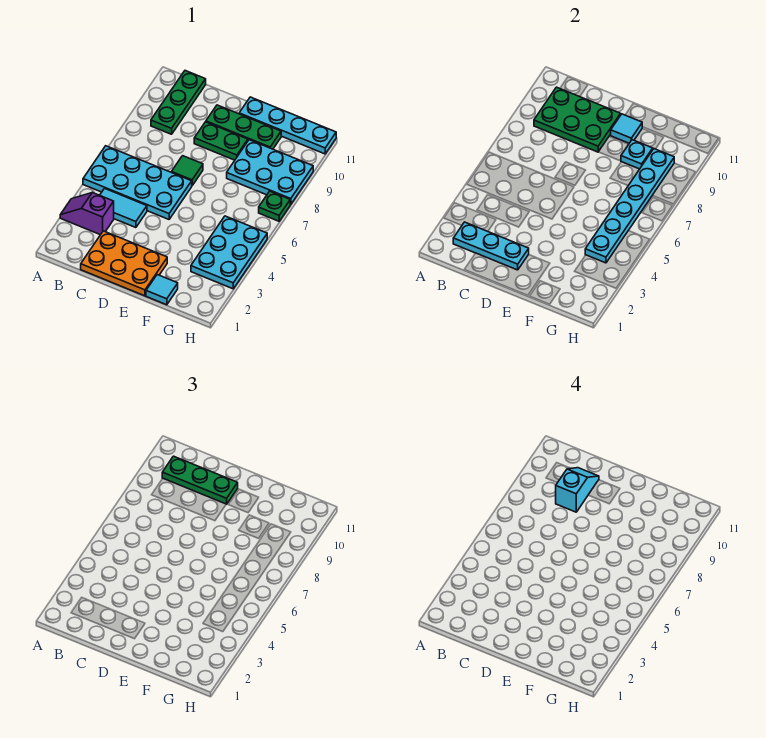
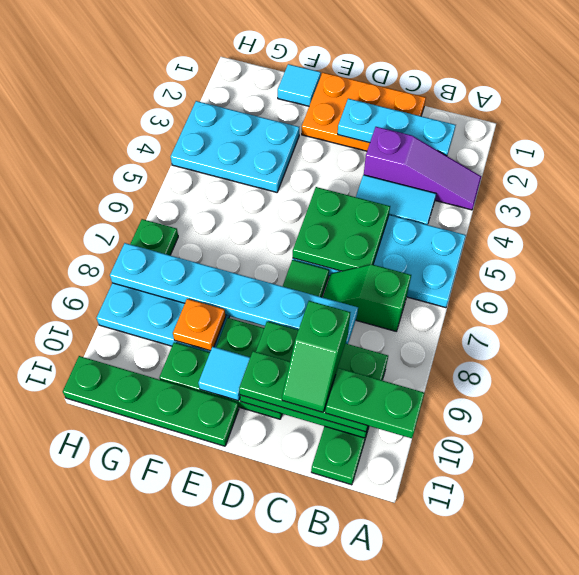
purple slope A3:B3 level 1 top B -> purple slope A3:C3 level 1 top C
none -> green plate A10:B10 level 4
none -> green slope B7:C7 level 1 top B
none -> green plate C5:D6 level 2
cyan slope C9:C10 level 4 top 9 -> green slope C9:C10 level 4 top 9
cyan plate E11:H11 level 1 -> green plate E11:H11 level 1
cyan plate F9 level 2 -> orange plate F9 level 2
cyan plate G3:H5 level 1 -> cyan plate F3:H4 level 1
cyan plate G4:G9 level 2 -> cyan plate C8:H8 level 2

